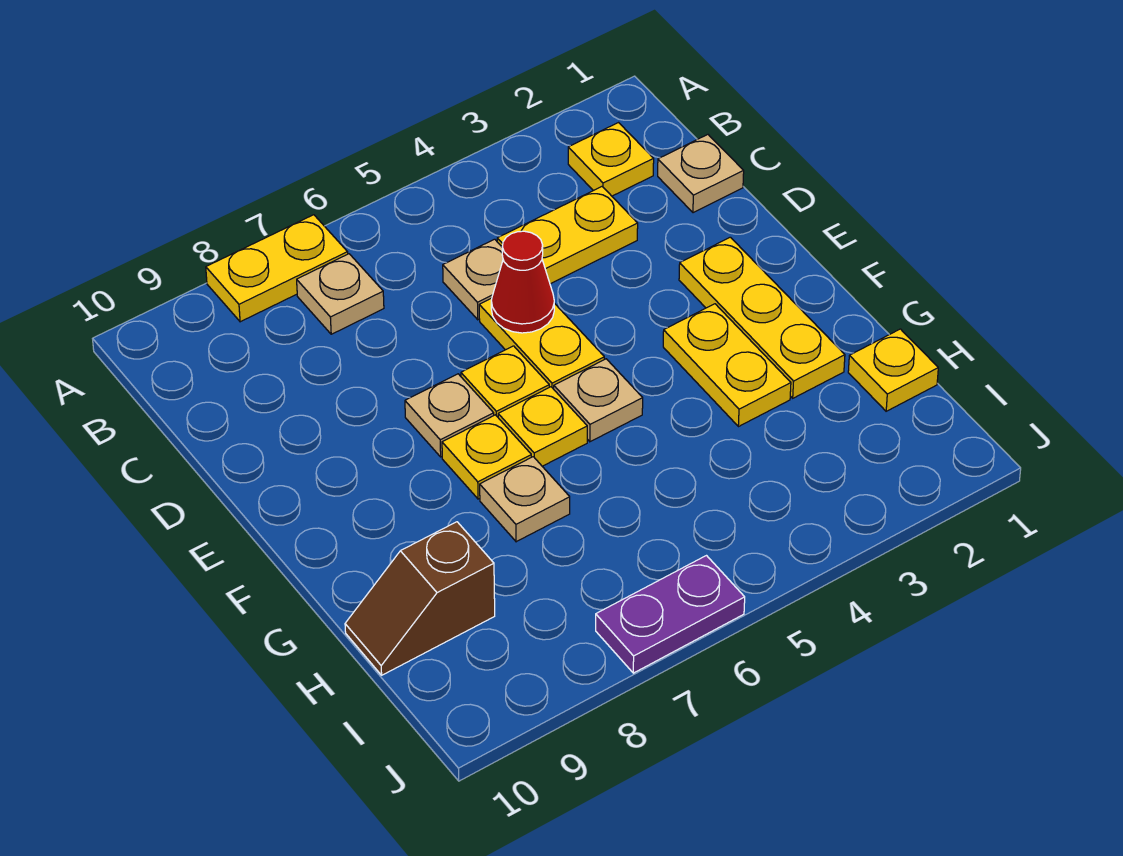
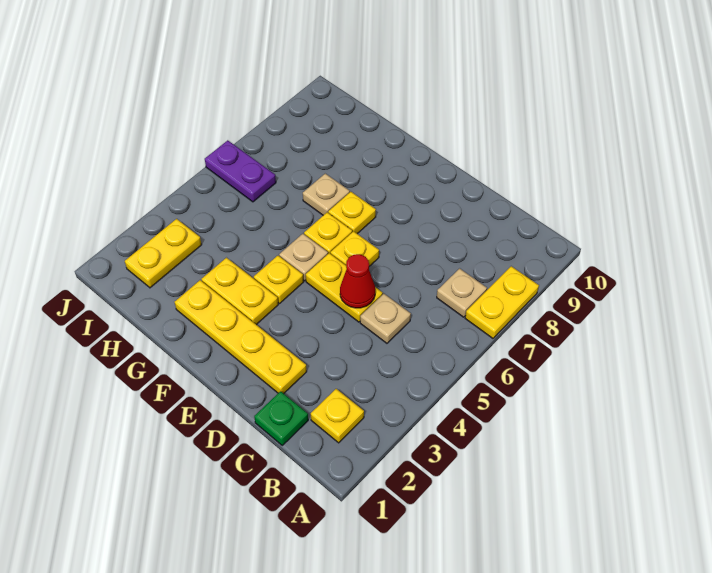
tan plate C1 level 1 -> green plate C1 level 1
yellow plate C3:C4 level 1 -> yellow plate I2:I3 level 1
yellow plate E2:G2 level 1 -> yellow plate D2:G2 level 1
tan plate E7 level 1 -> none
yellow plate H1 level 1 -> yellow plate F4 level 1
brown slope H9:H10 level 1 top 9 -> none
purple plate J6:J7 level 1 -> purple plate I6:J6 level 1

